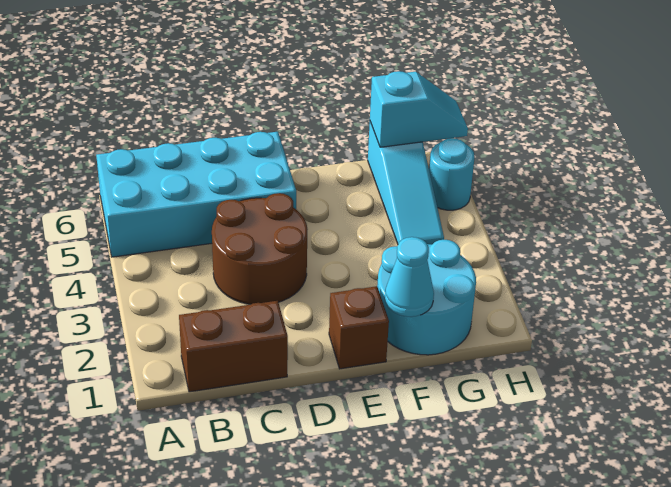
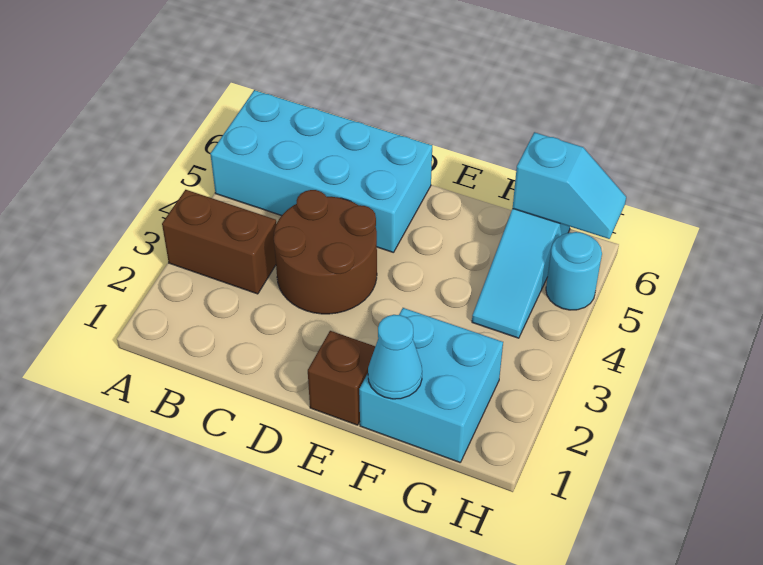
brown brick B1:C1 level 1 -> brown brick A3:B3 level 1
cyan round brick F1:G2 level 1 -> cyan brick F1:G2 level 1

